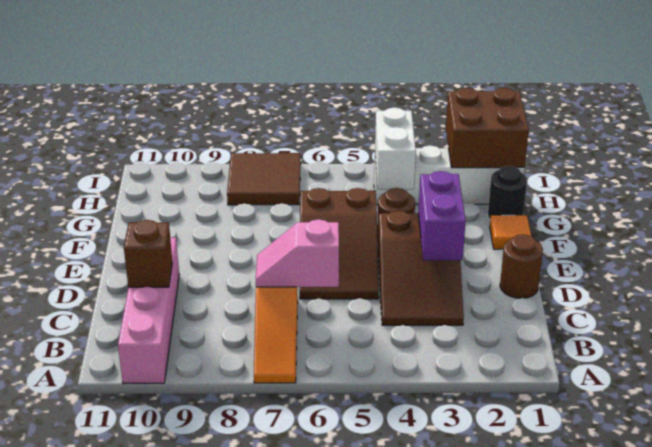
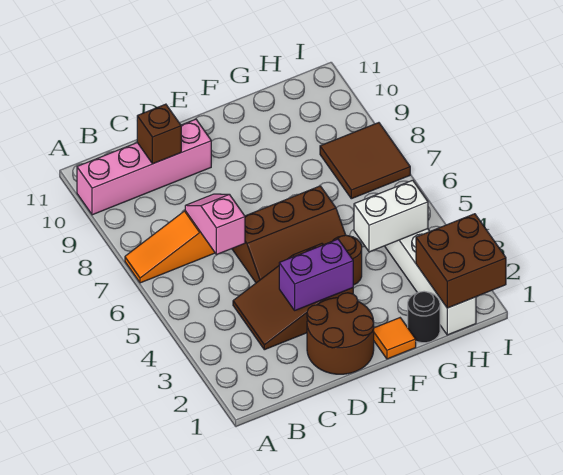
brown round brick D1 level 1 -> brown round brick D1:E2 level 1
brown slope D5:F6 level 1 top F -> brown slope D5:F6 level 1 top 6

